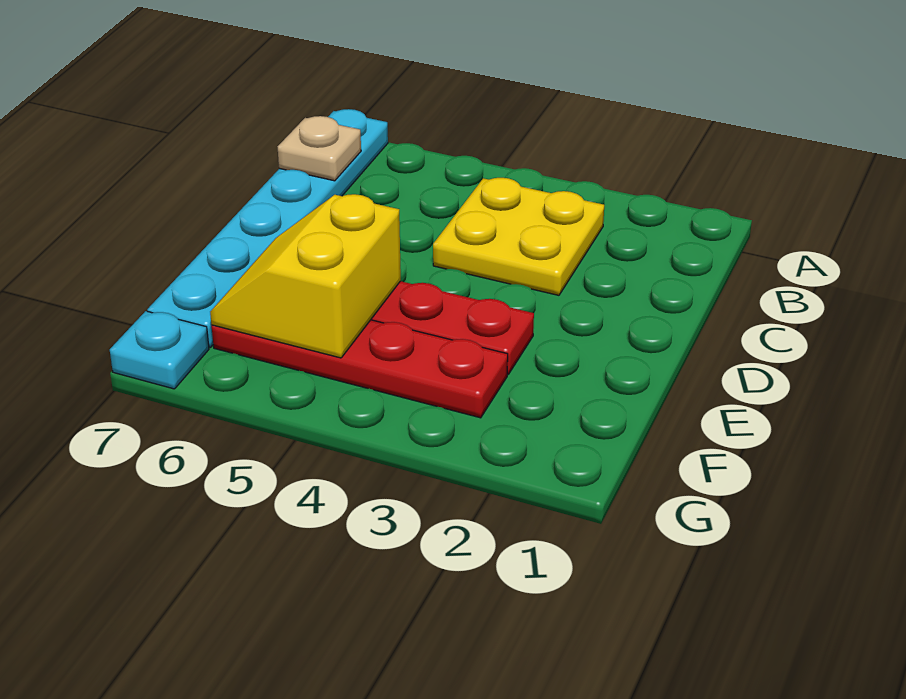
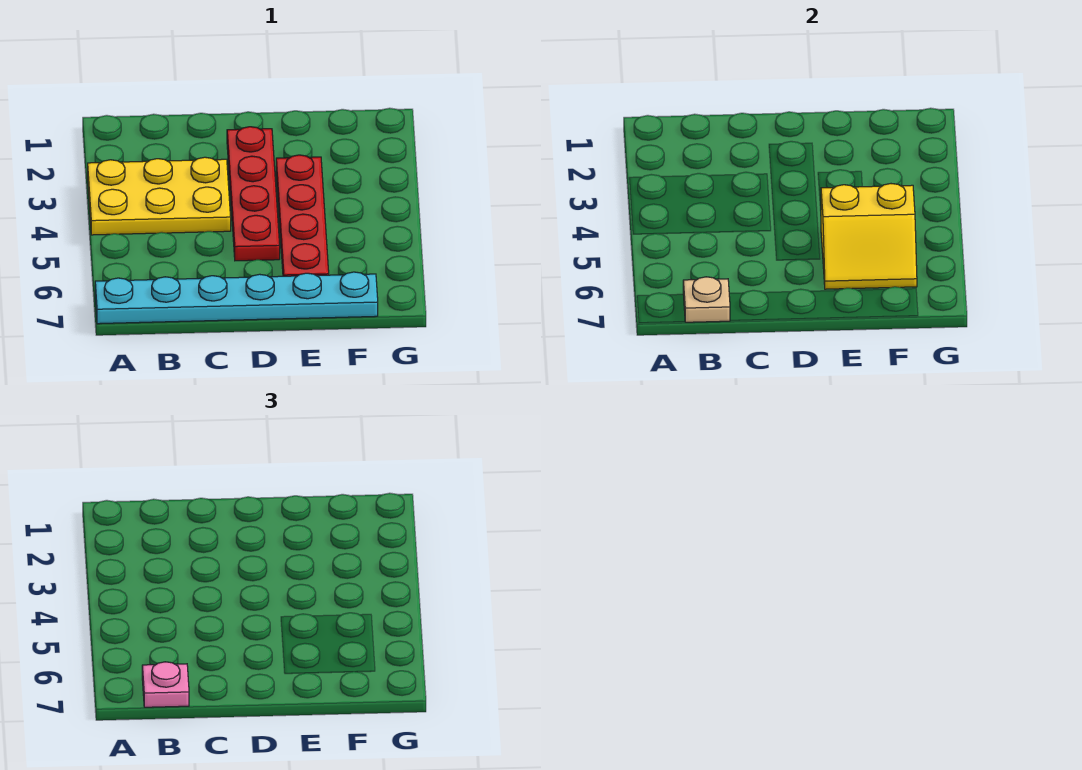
yellow plate B3:C4 level 1 -> yellow plate A3:C4 level 1
none -> pink plate B7 level 3
red plate F3:F6 level 1 -> red plate D2:D5 level 1
cyan plate G7 level 1 -> none

